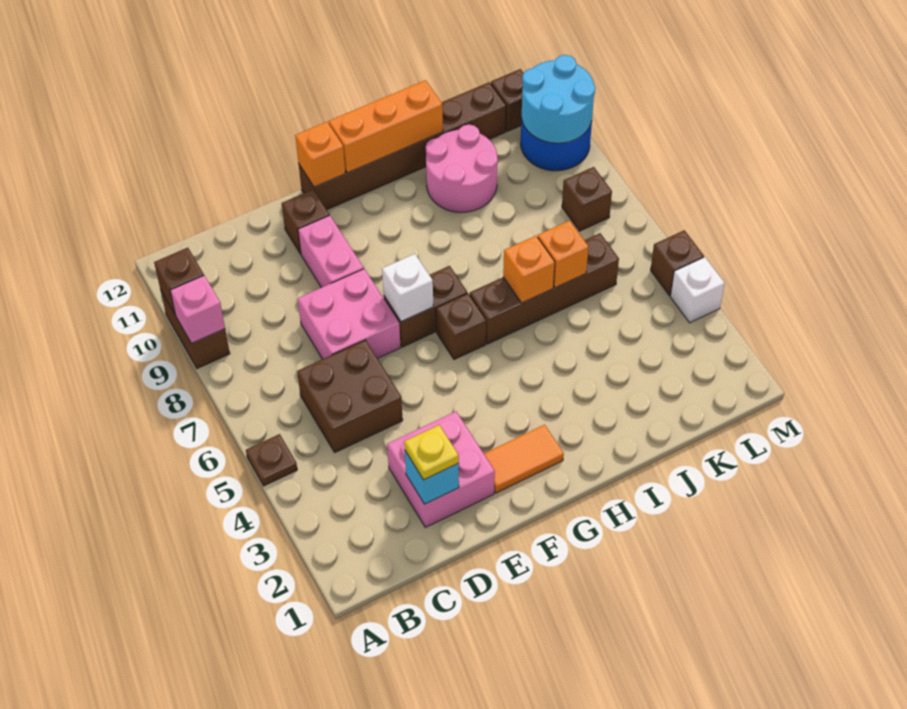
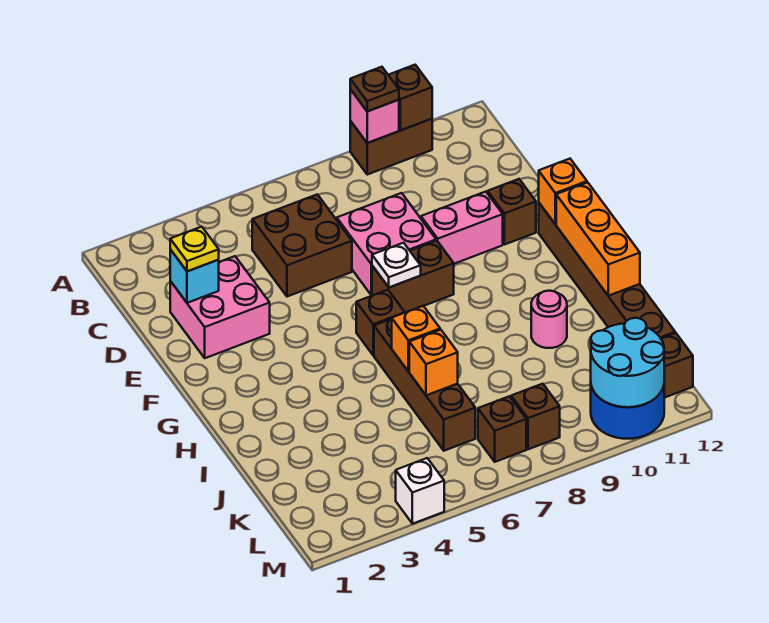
brown plate A5 level 1 -> brown plate A9 level 3
orange tile F2:G2 level 1 -> none
brown brick F7:G7 level 1 -> brown brick F7:F8 level 1
white brick F7 level 2 -> white plate F7 level 2
pink round brick I10:J11 level 1 -> pink round brick I10 level 1
brown brick M5 level 1 -> brown brick L7 level 1

